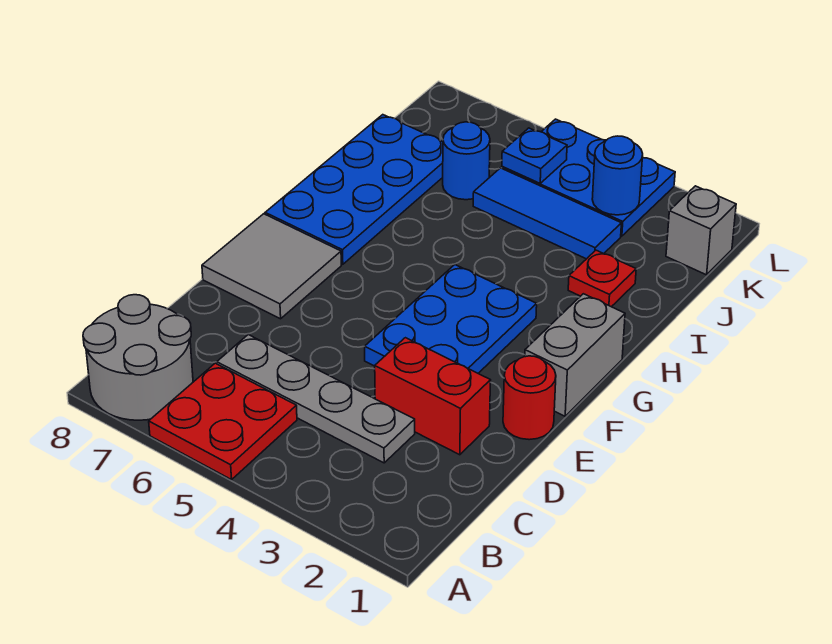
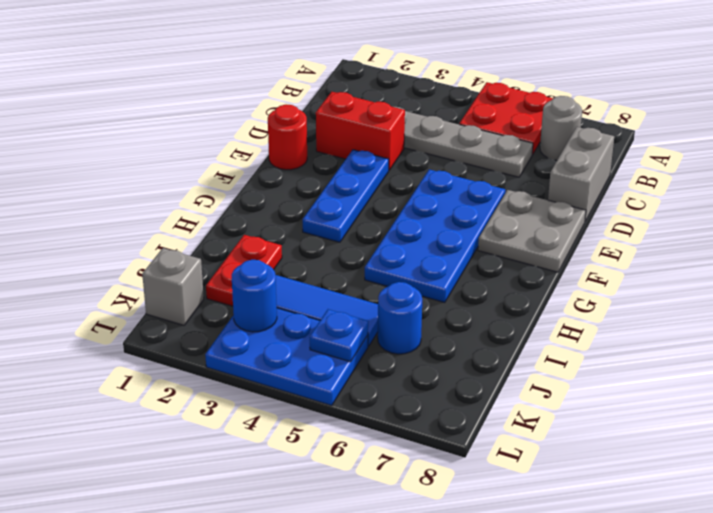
grey round brick A7:B8 level 1 -> grey round brick B7 level 1
blue plate E3:G4 level 1 -> blue plate E3:G3 level 1
grey tile E7:F8 level 1 -> grey plate E7:F8 level 1
grey brick F1:G1 level 1 -> grey brick C8:D8 level 1
blue plate G7:J8 level 1 -> blue plate E5:H6 level 1
red plate I2 level 1 -> red plate I2:J2 level 1

